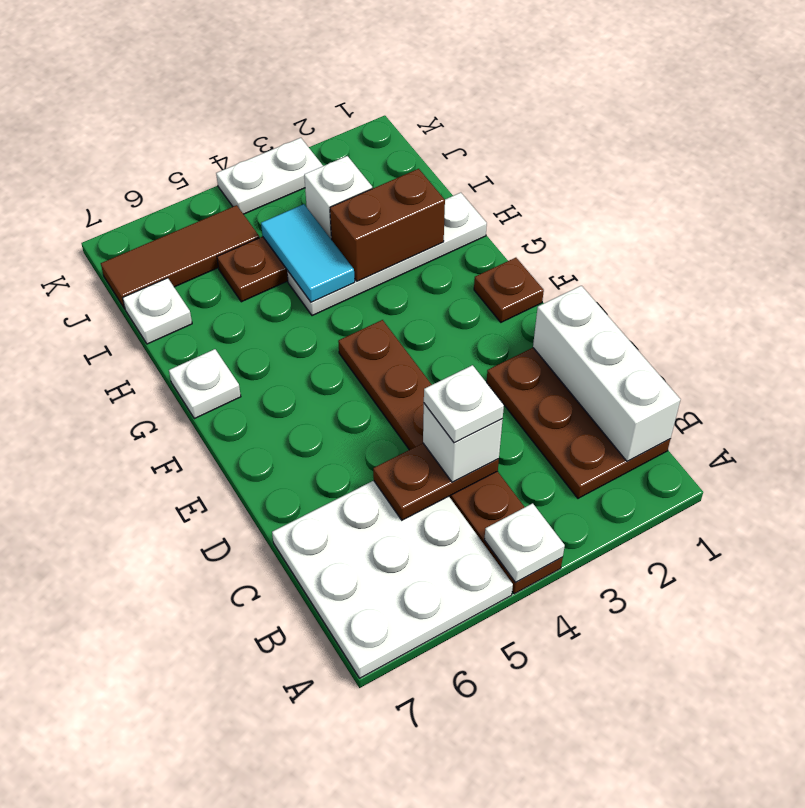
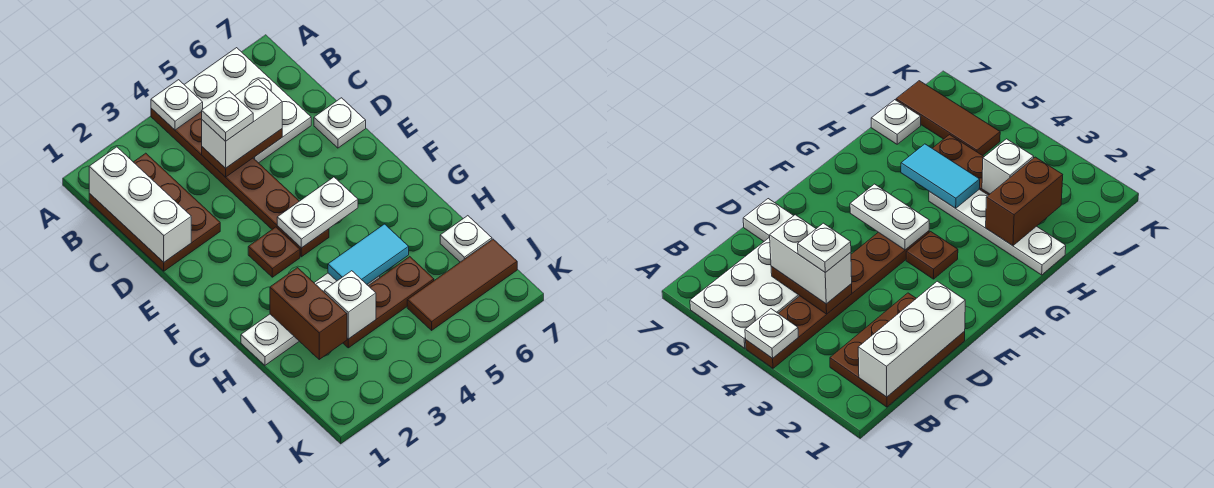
white plate A5:C7 level 1 -> white plate A5:C6 level 1
white brick C4 level 3 -> white brick C4:C5 level 3
brown plate F1 level 1 -> brown plate F3 level 1
white plate G7 level 1 -> white plate D7 level 1
brown brick H2:H3 level 2 -> brown brick H2:I2 level 2
cyan tile H4:I4 level 2 -> cyan tile H4:H5 level 2
white plate K3:K4 level 1 -> white plate F4:F5 level 2

